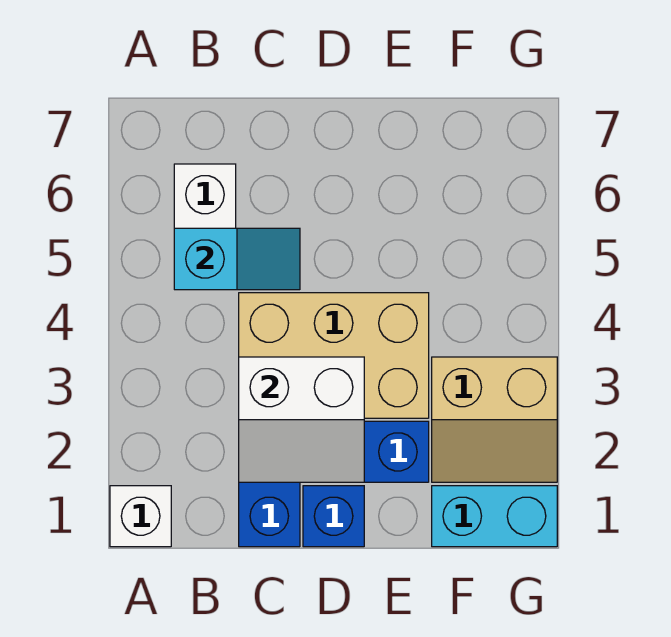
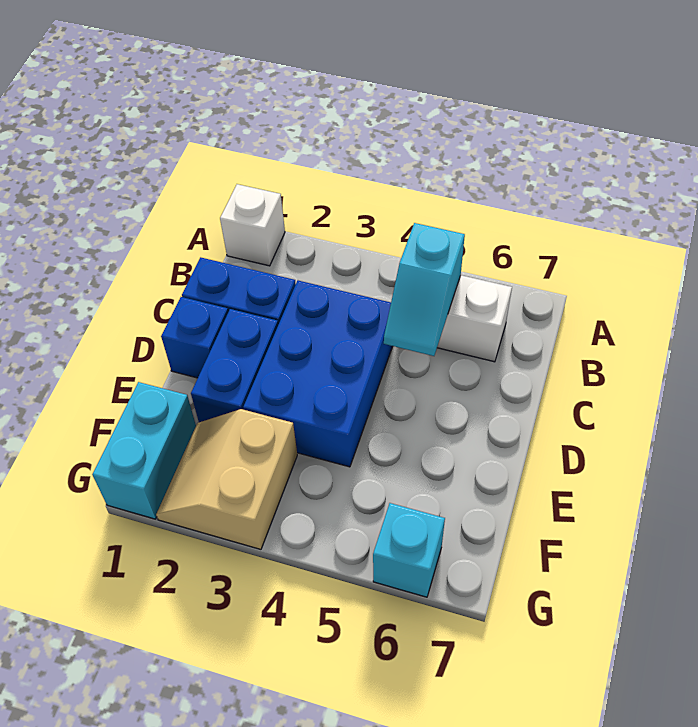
white slope C2:D3 level 2 top 3 -> none
tan brick C3:E4 level 1 -> blue brick C3:E4 level 1
none -> cyan brick G6 level 1

